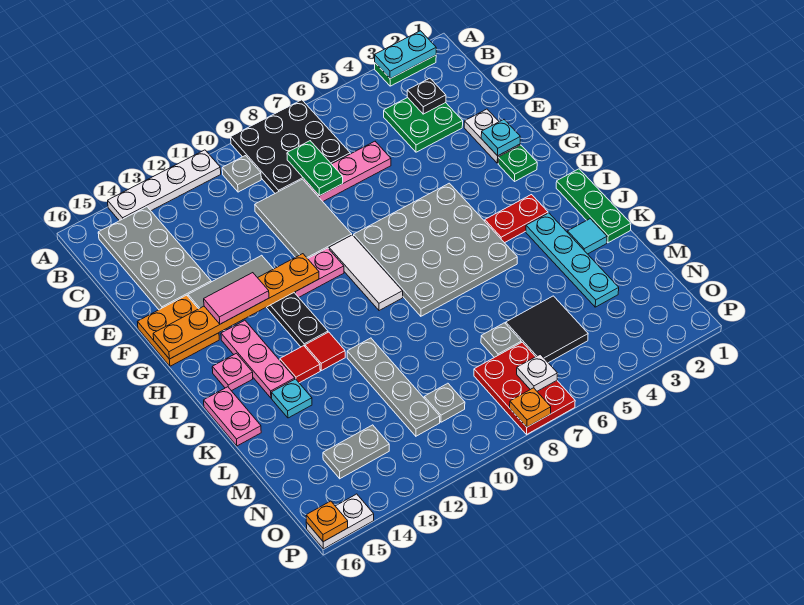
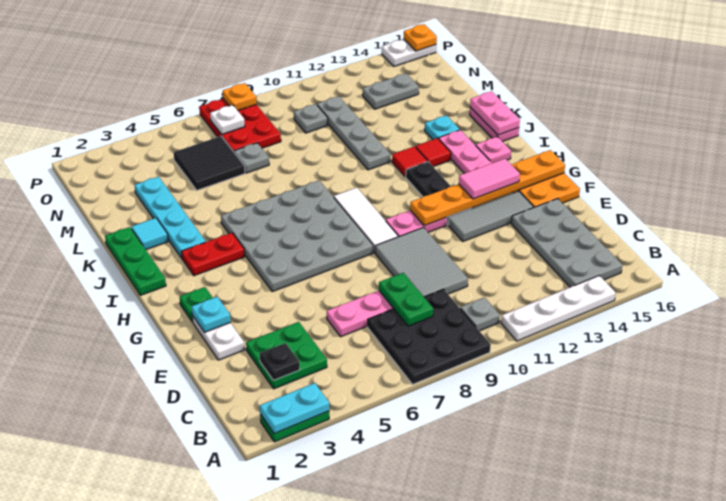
none -> pink plate J16:K16 level 2

